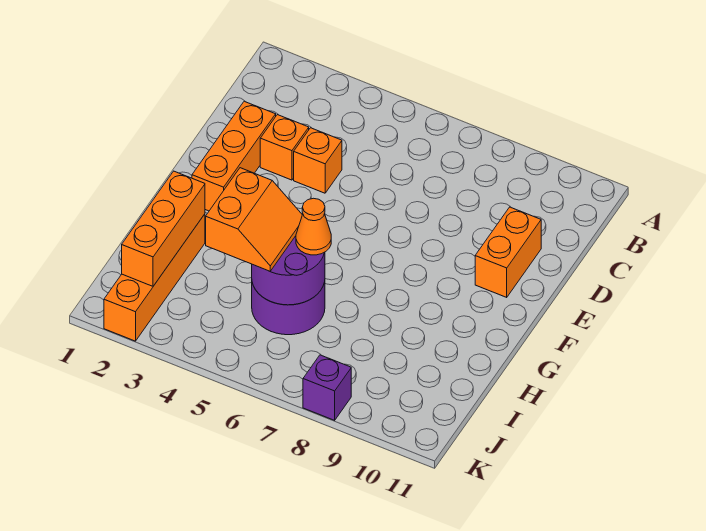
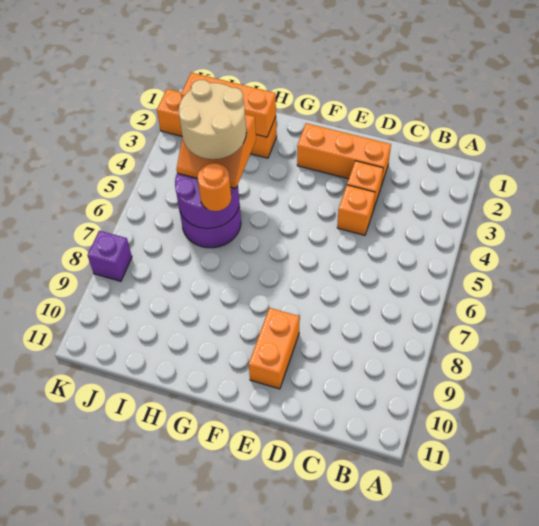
orange brick D10:E10 level 1 -> orange brick E9:E10 level 1
none -> tan round brick H4:I5 level 4
orange cone H6 level 3 -> orange round brick H6 level 3

